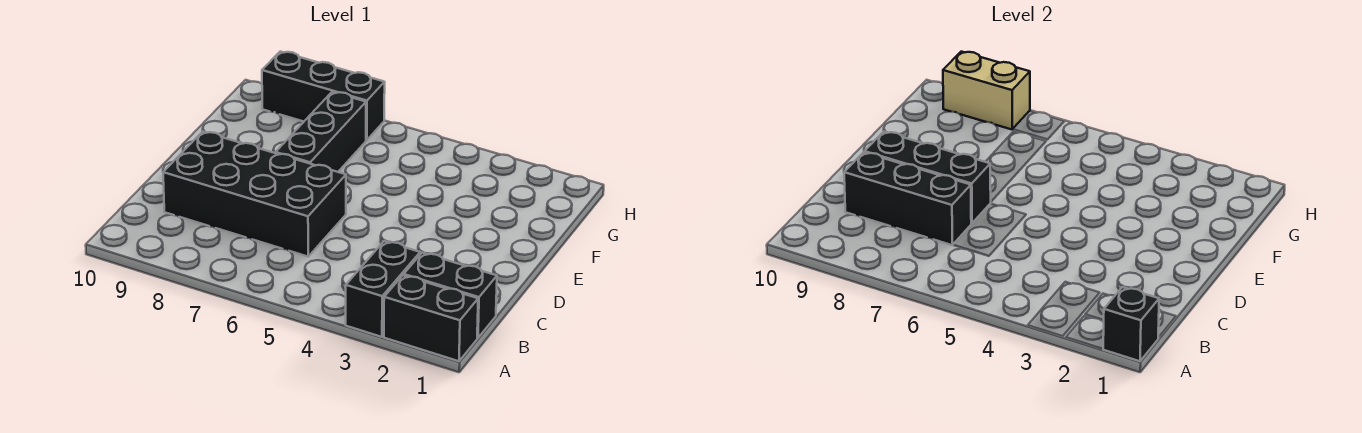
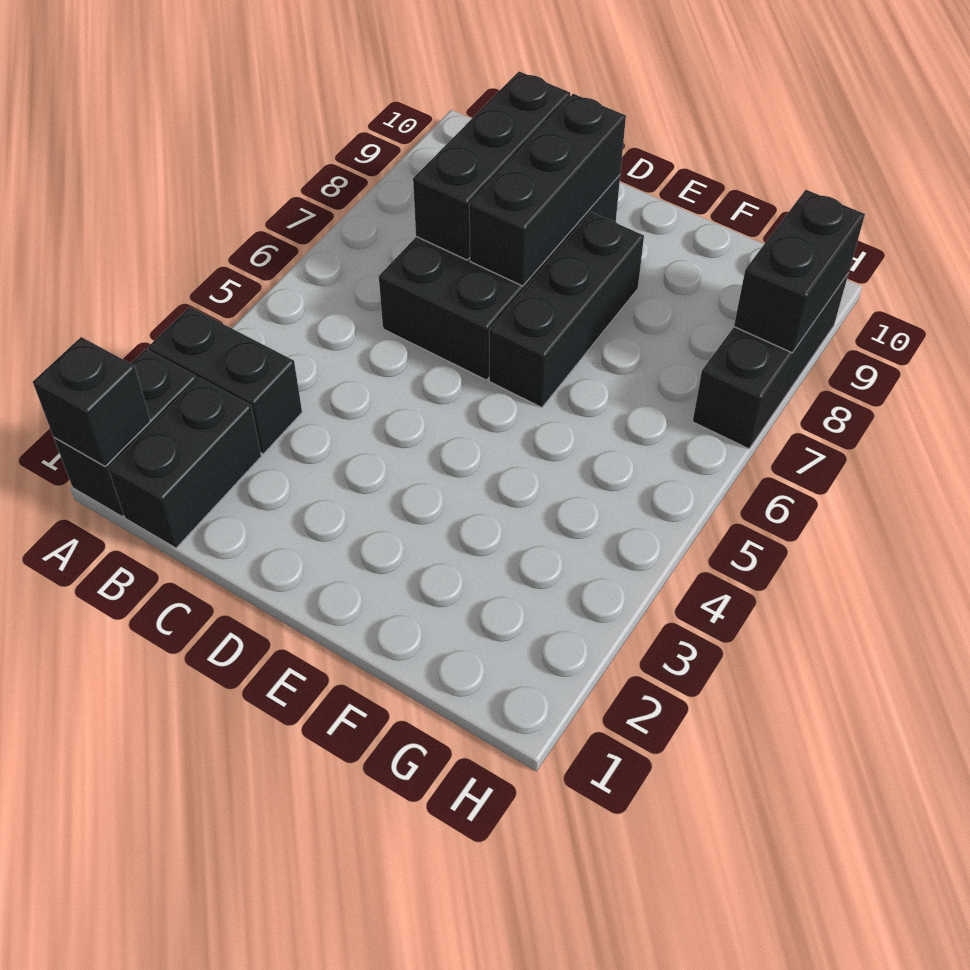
black brick E7:G7 level 1 -> black brick E6:E8 level 1
tan brick H8:H9 level 2 -> black brick H8:H9 level 2

